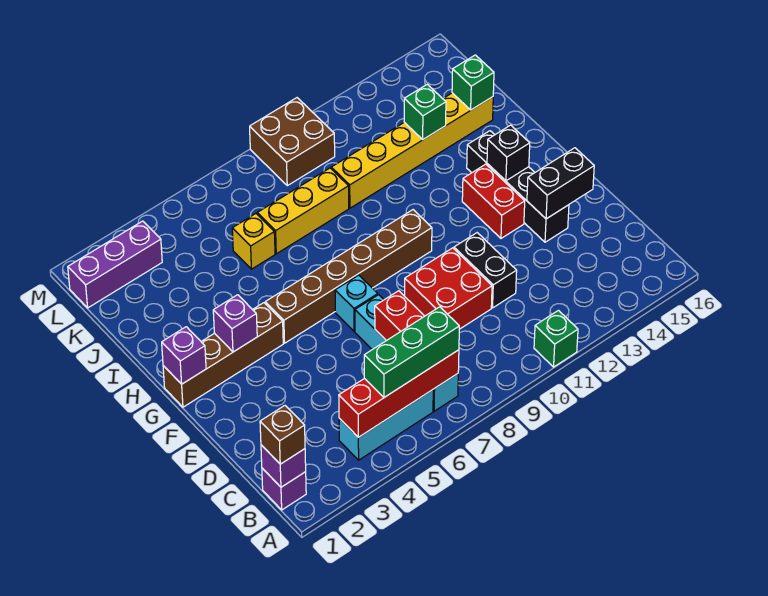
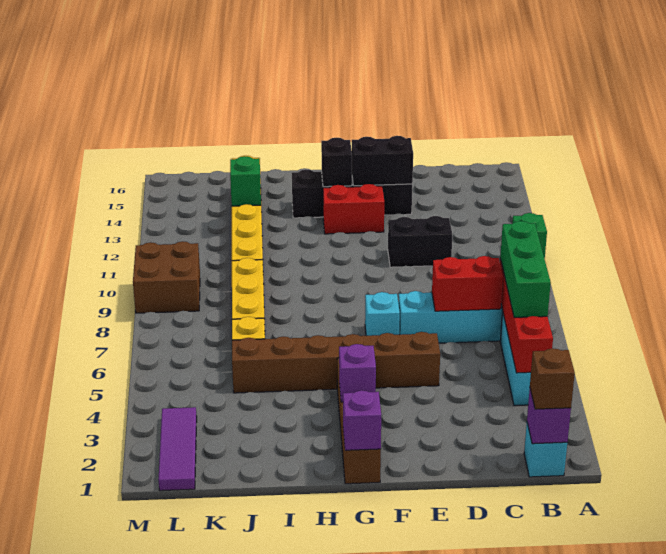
purple brick B1 level 1 -> cyan brick B1 level 1
red brick D9:E10 level 1 -> none
black brick E14:E15 level 2 -> black brick E14:F14 level 2
brown brick G5:G10 level 1 -> brown brick E5:J5 level 1
green brick J15 level 2 -> none
purple brick L1:L3 level 1 -> purple tile L1:L3 level 1

